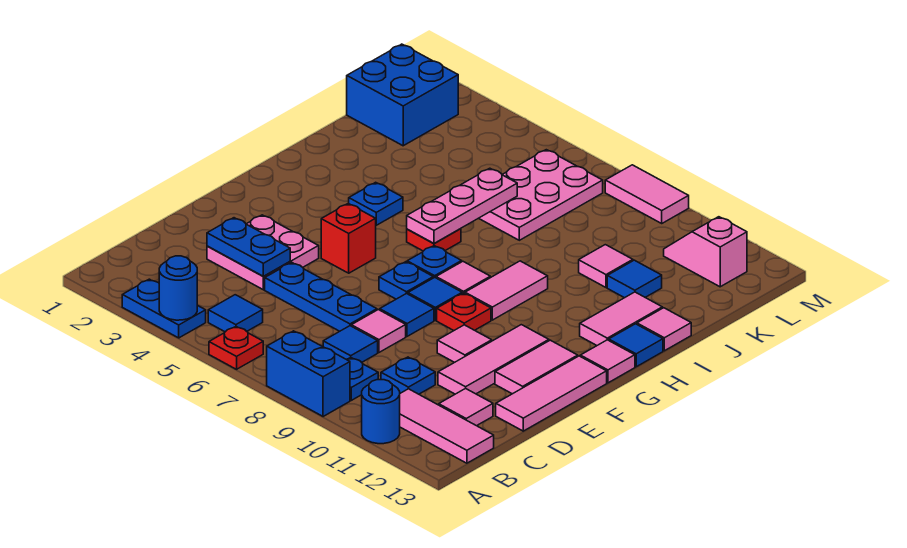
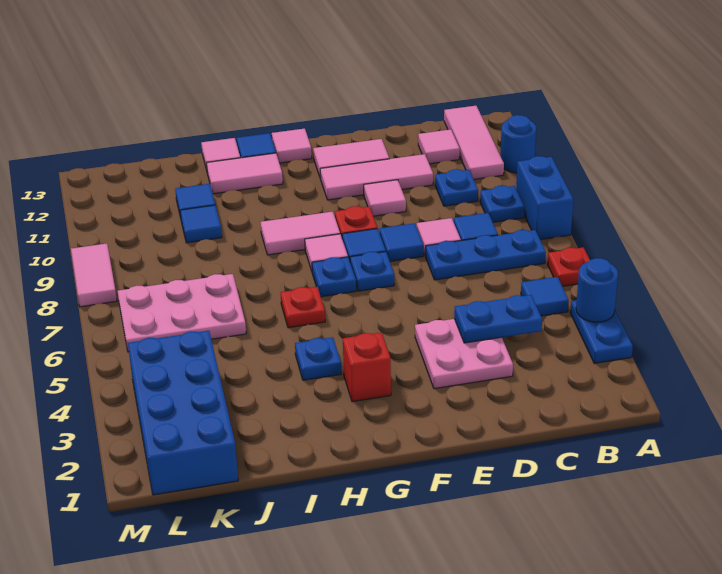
blue plate D3:D4 level 2 -> blue plate C4:D4 level 2
blue plate D5:D7 level 1 -> blue plate B7:D7 level 1
pink tile D13:F13 level 1 -> none
red brick F5 level 1 -> red brick G3 level 1
pink plate H6:J6 level 2 -> none
pink tile J10 level 1 -> blue tile J10 level 1
blue brick K1:L2 level 1 -> blue brick K1:L4 level 1
pink slope L11:L12 level 1 top 12 -> none

